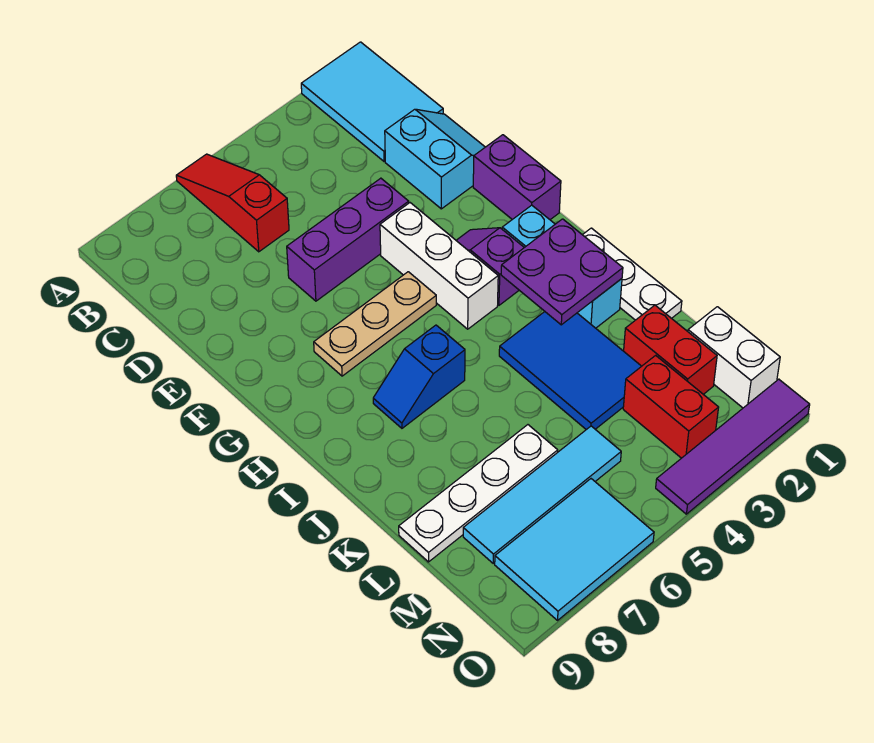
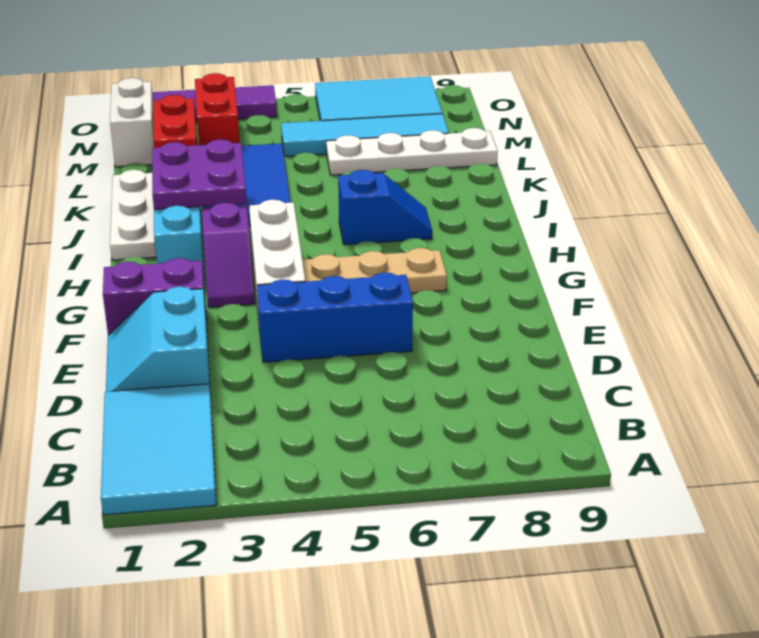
red slope A6:C6 level 1 top C -> none
purple brick E4:E6 level 1 -> blue brick E4:E6 level 1
purple brick F1:G1 level 1 -> purple brick F1:F2 level 1

